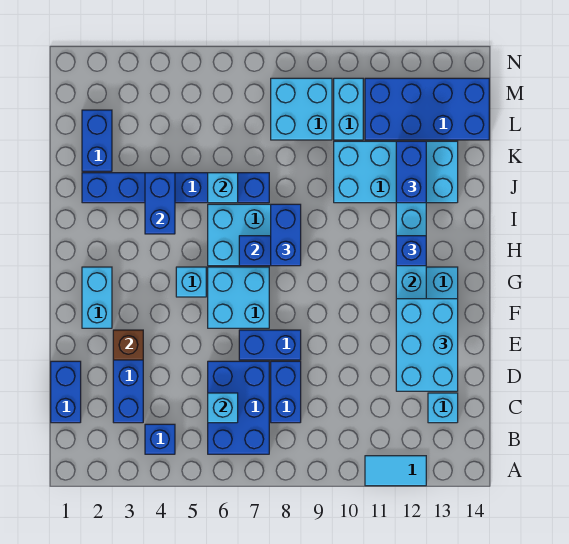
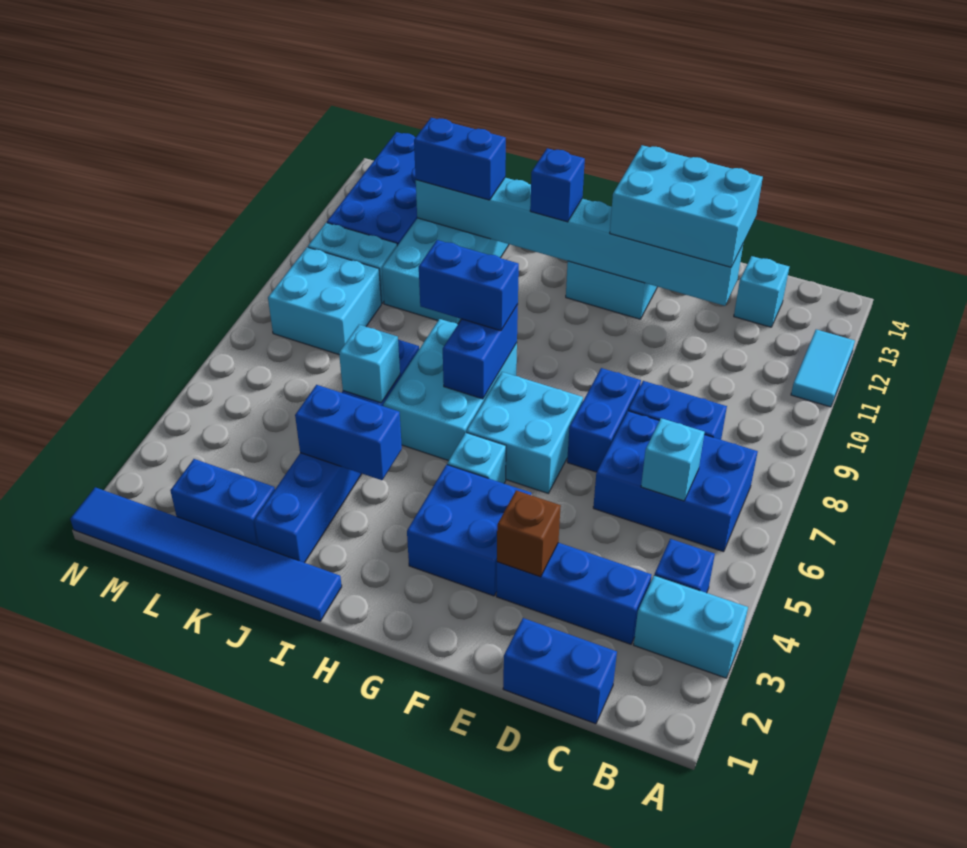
cyan brick F2:G2 level 1 -> cyan brick A3:B3 level 1
none -> blue brick F3:G4 level 1
none -> blue tile I1:N1 level 1

